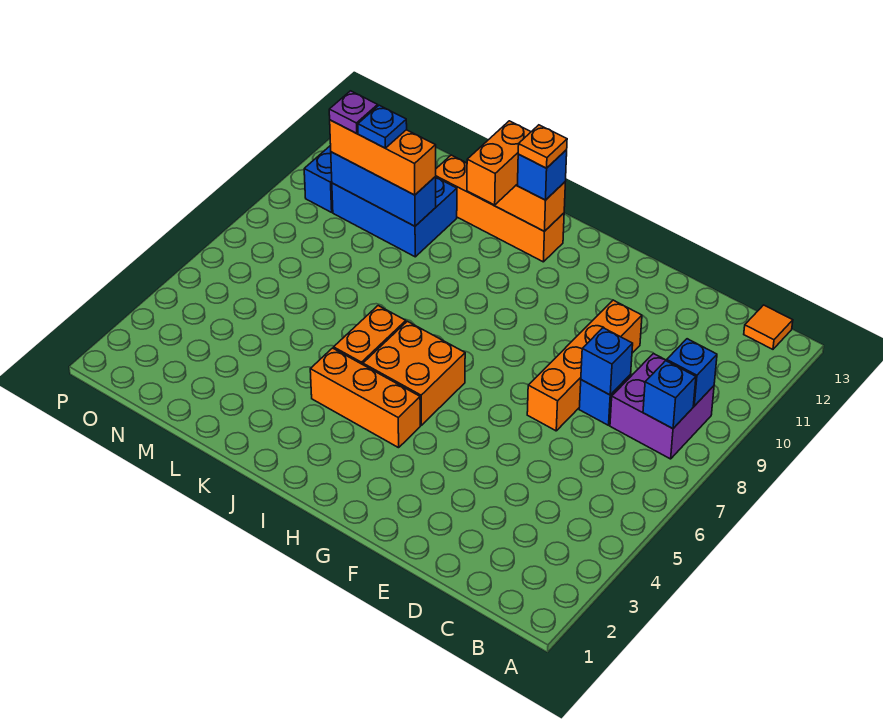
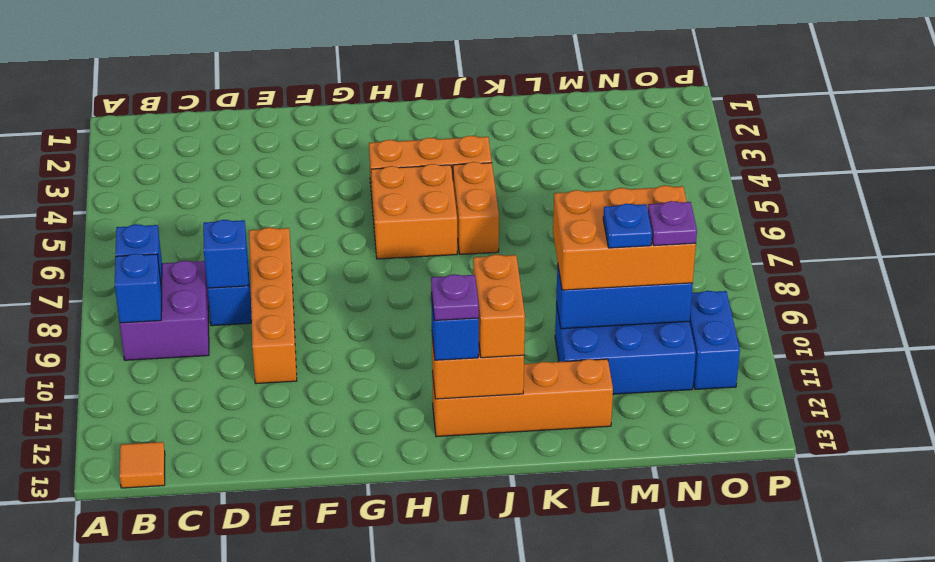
orange plate I12 level 4 -> purple plate I12 level 4
orange brick L10:N10 level 3 -> orange brick L9:N10 level 3

